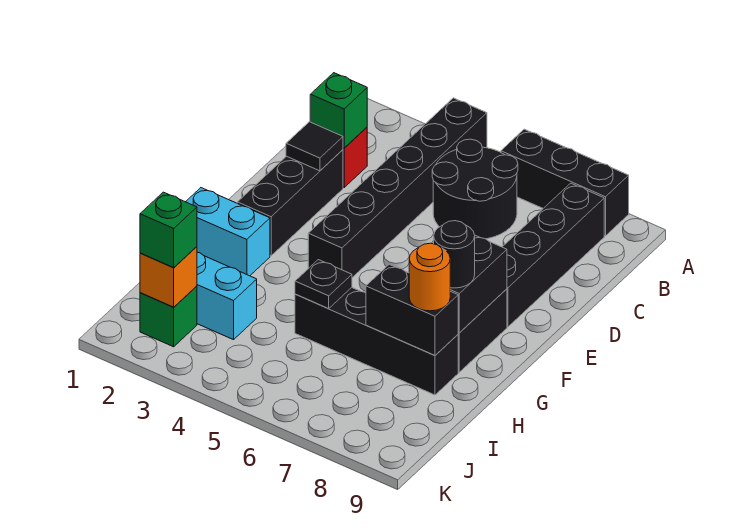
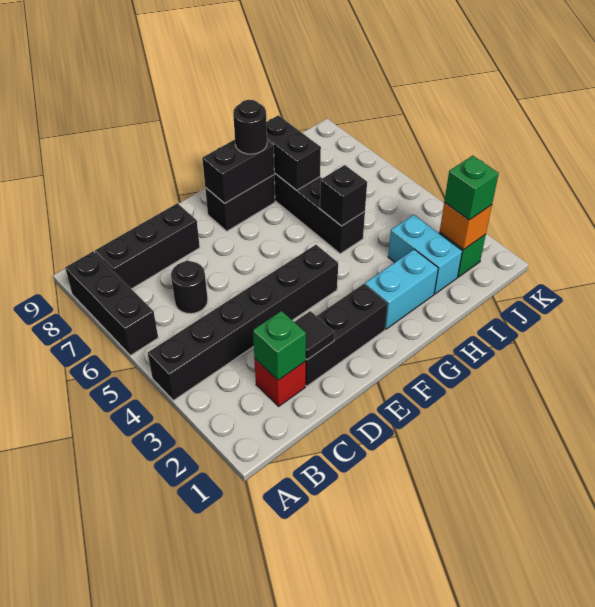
black round brick B5:C6 level 1 -> black round brick C6 level 1
black brick B8:E8 level 1 -> black brick B8:D8 level 1
cyan brick G1:G2 level 1 -> cyan brick G2:H2 level 1
black plate H5 level 2 -> black brick H5 level 2
orange round brick H8 level 3 -> none

